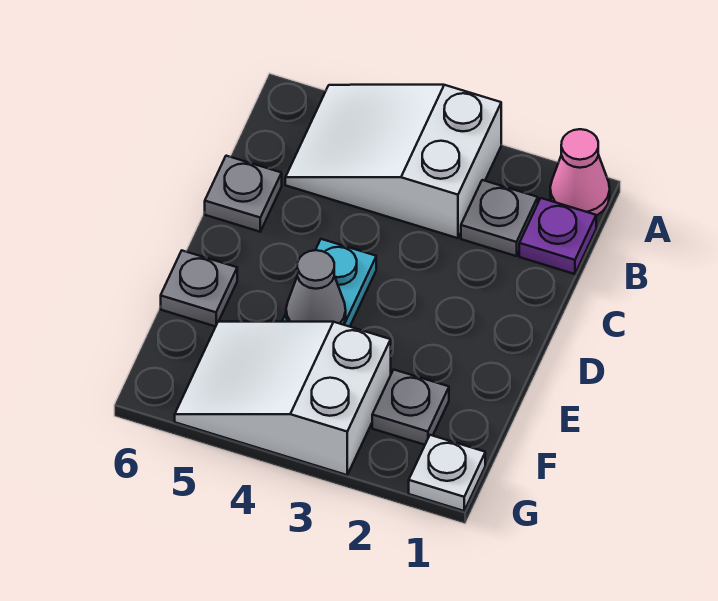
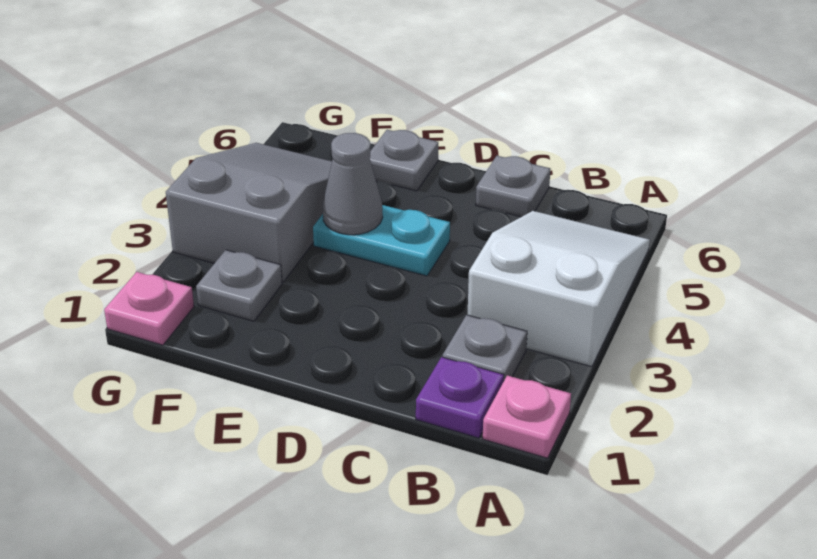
pink cone A1 level 1 -> pink plate A1 level 1
white slope F3:G5 level 1 top 3 -> grey slope F3:G5 level 1 top 3
white plate G1 level 1 -> pink plate G1 level 1

